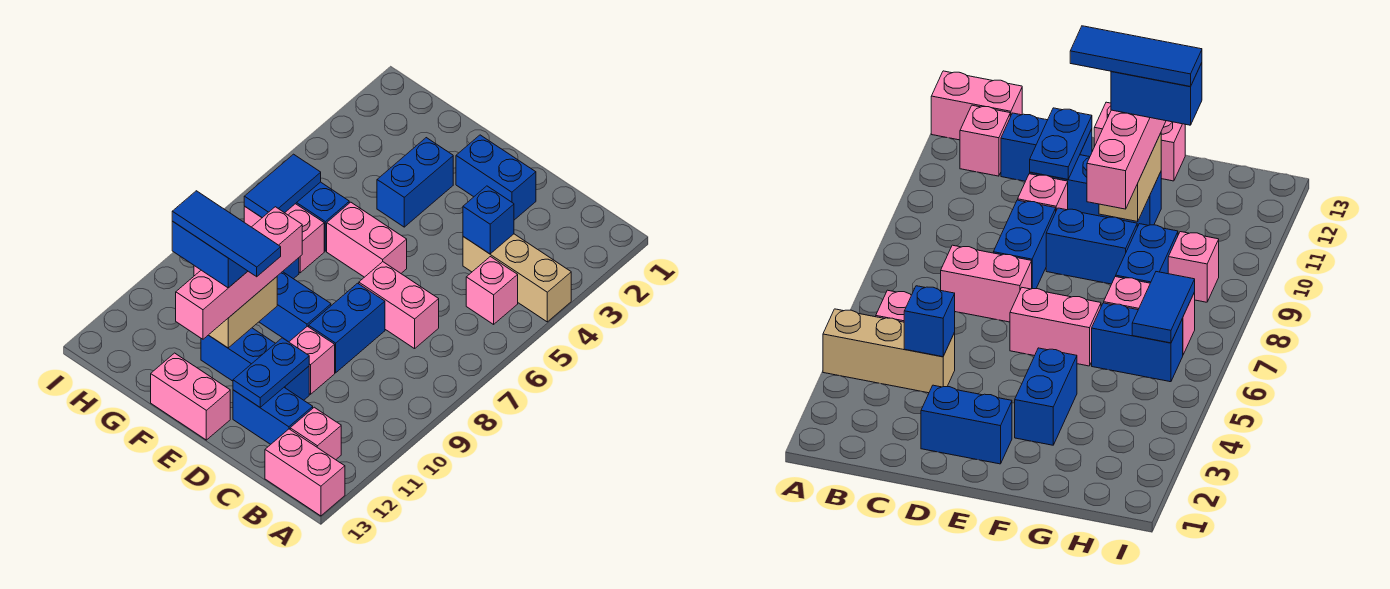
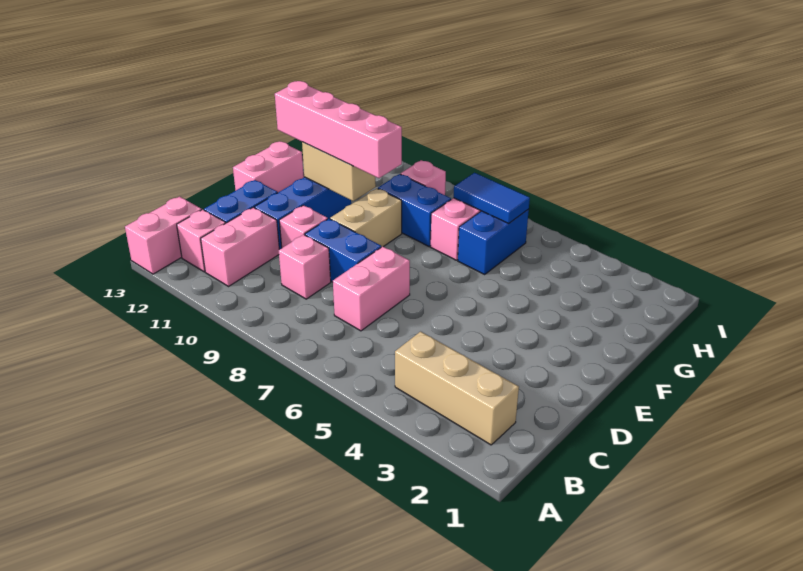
tan brick A4:C4 level 1 -> tan brick B2:B4 level 1
pink brick B5 level 1 -> pink brick C9 level 1
blue brick C4 level 2 -> none
blue brick D2:E2 level 1 -> none
blue plate D11:D12 level 2 -> none
pink brick E6:F6 level 1 -> pink brick B11:C11 level 1
blue brick E9:F9 level 1 -> tan brick E9:F9 level 1
blue tile E11:G11 level 5 -> none
blue brick F3:F4 level 1 -> none
blue brick F11:G11 level 4 -> none

